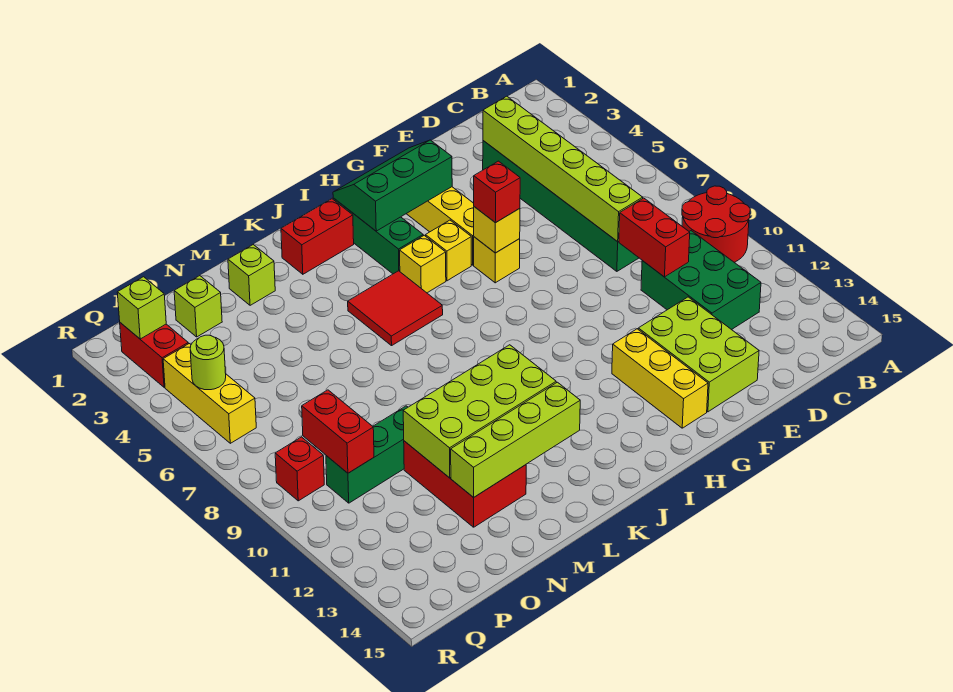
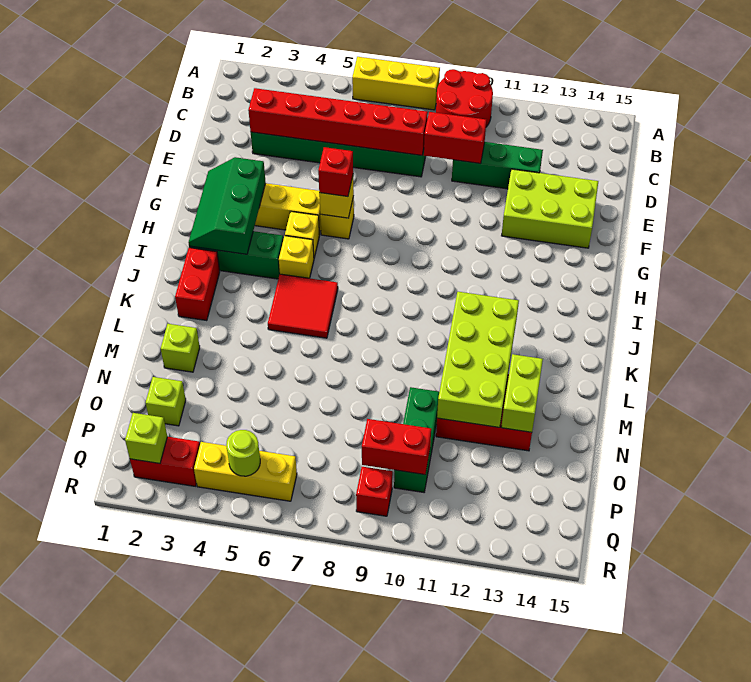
green brick C10:D12 level 1 -> green brick D10:D12 level 1
lime brick D3:D8 level 2 -> red brick D3:D8 level 2
yellow brick G12:G14 level 1 -> yellow brick A6:A8 level 1
lime brick K13:N13 level 2 -> lime brick M13:N13 level 2

